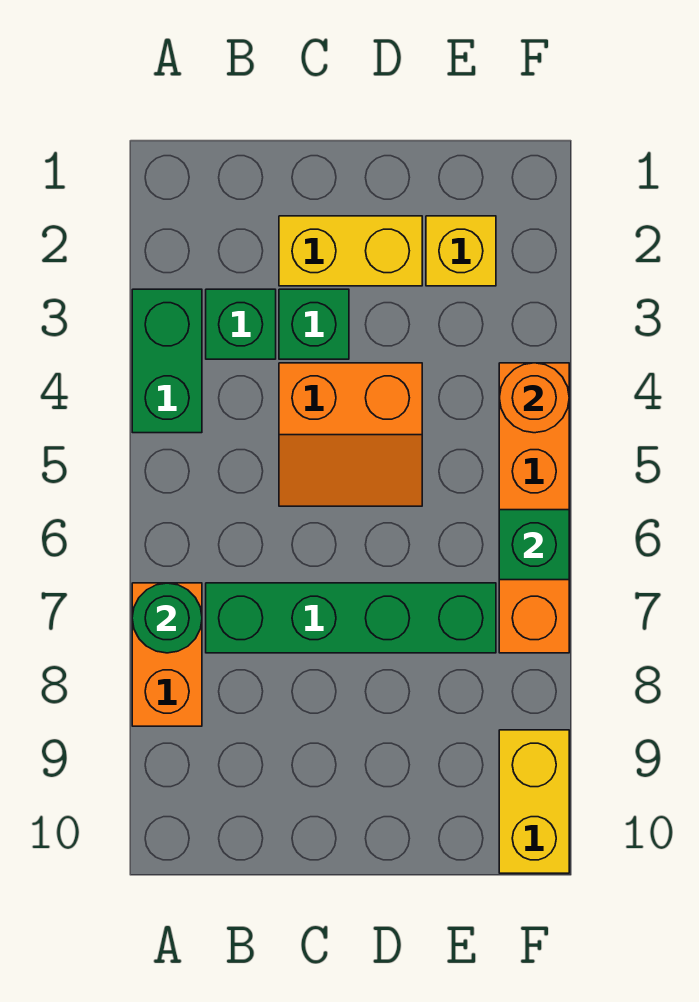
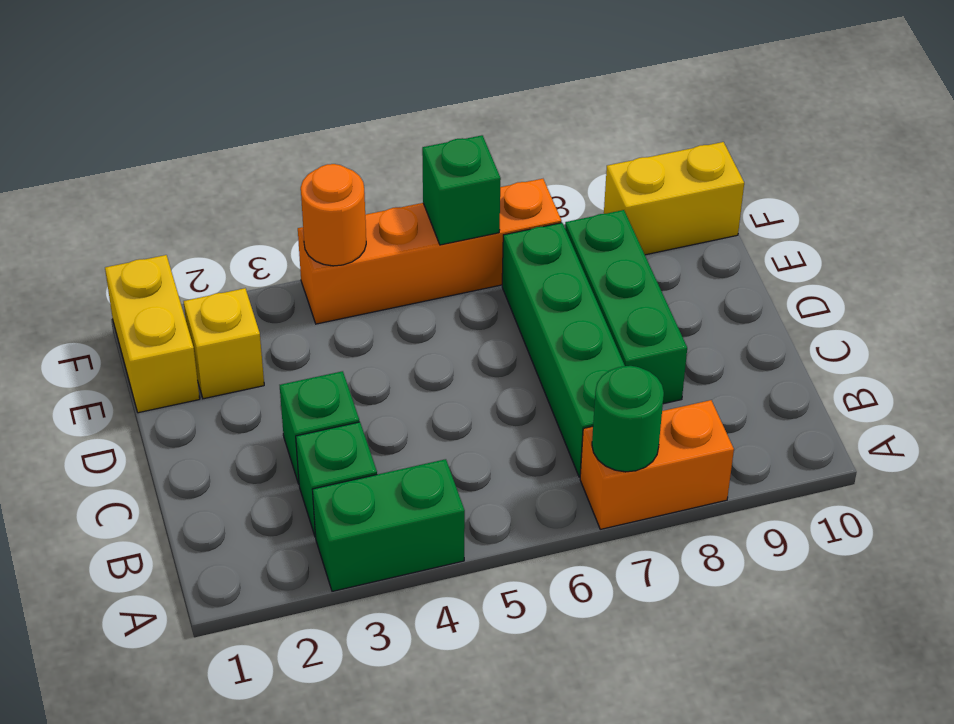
yellow brick C2:D2 level 1 -> yellow brick E1:F1 level 1
orange slope C4:D5 level 1 top 4 -> none
none -> green brick C8:E8 level 1

